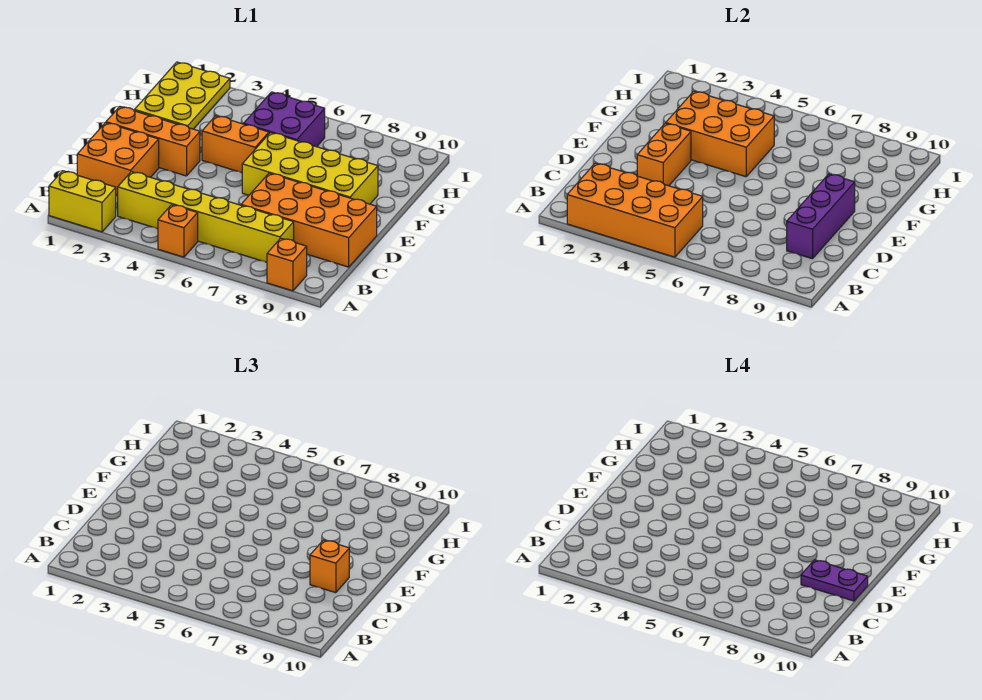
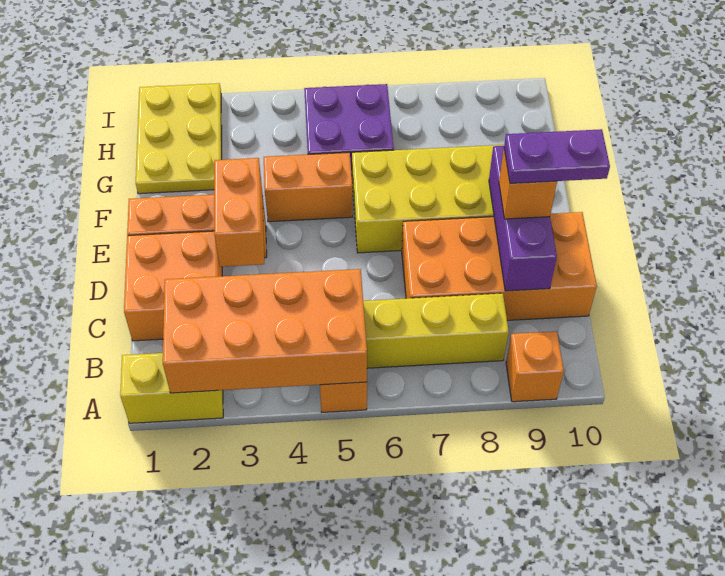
orange brick F3:G5 level 2 -> none

